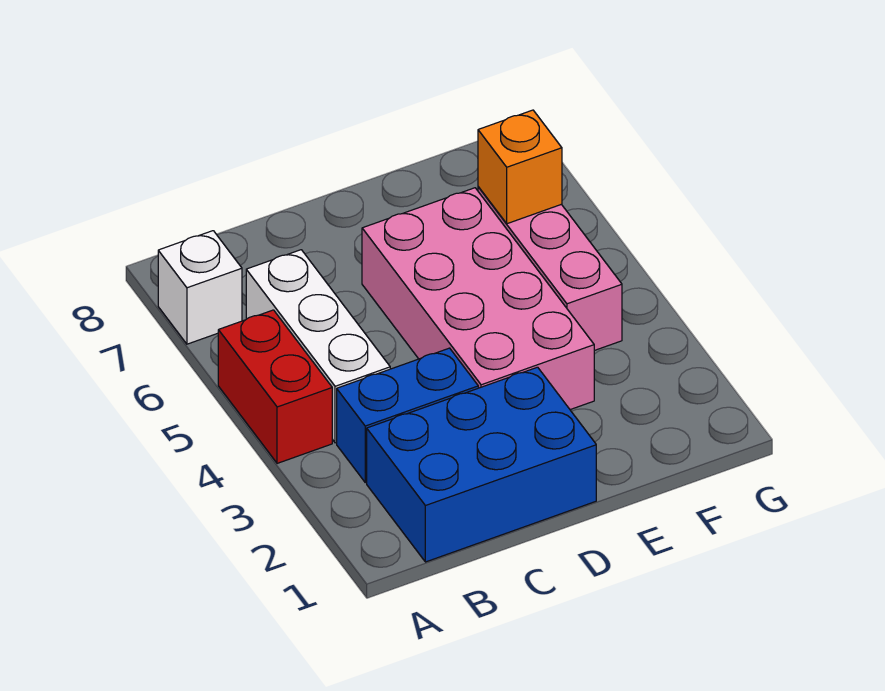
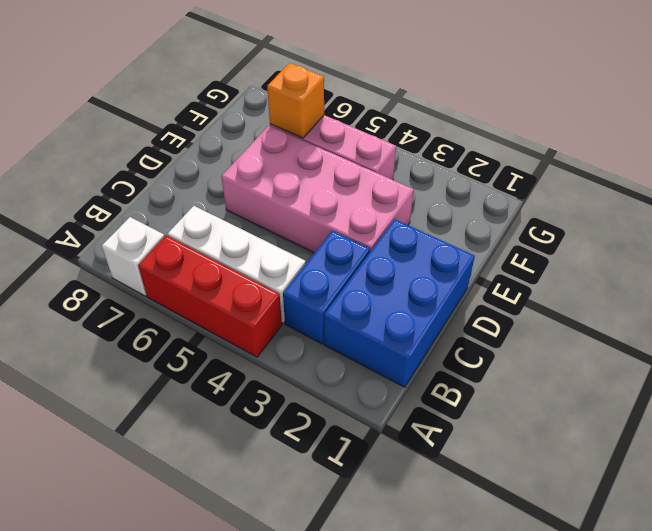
red brick A4:A5 level 1 -> red brick A4:A6 level 1

